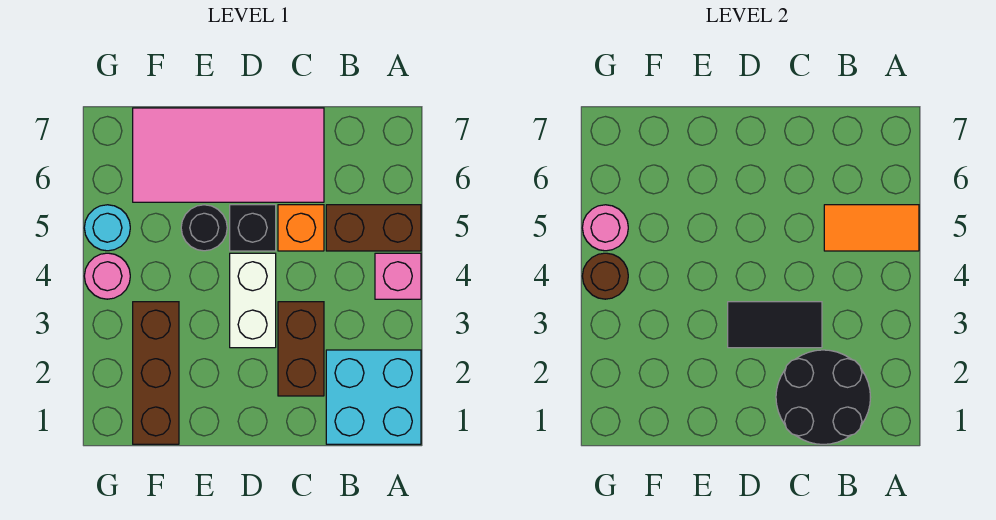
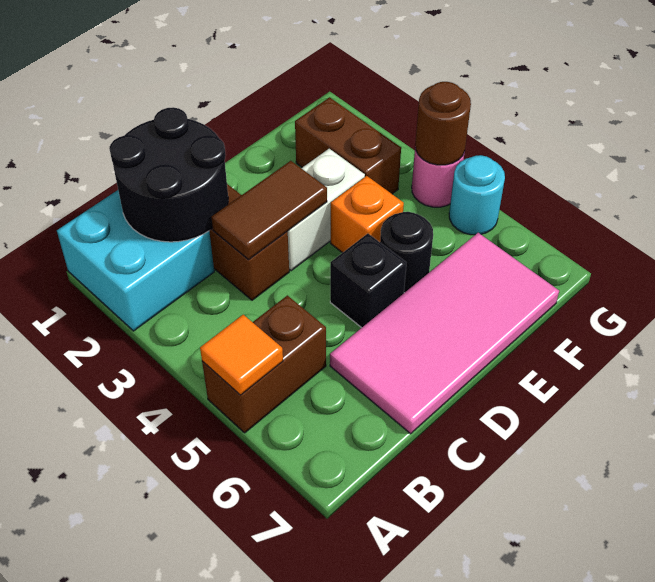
pink brick A4 level 1 -> none
orange tile A5:B5 level 2 -> orange tile A5 level 2
black tile C3:D3 level 2 -> brown tile C3:D3 level 2
orange brick C5 level 1 -> orange brick E4 level 1
white brick D3:D4 level 1 -> white brick D3:E3 level 1
brown brick F1:F3 level 1 -> brown brick F2:F3 level 1
pink round brick G5 level 2 -> none

